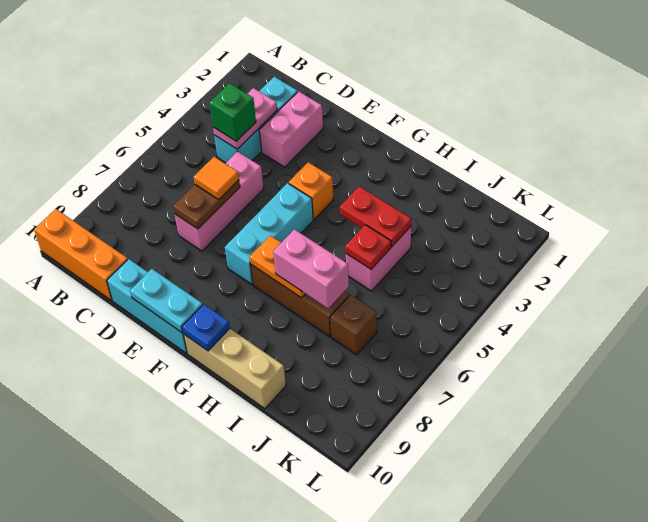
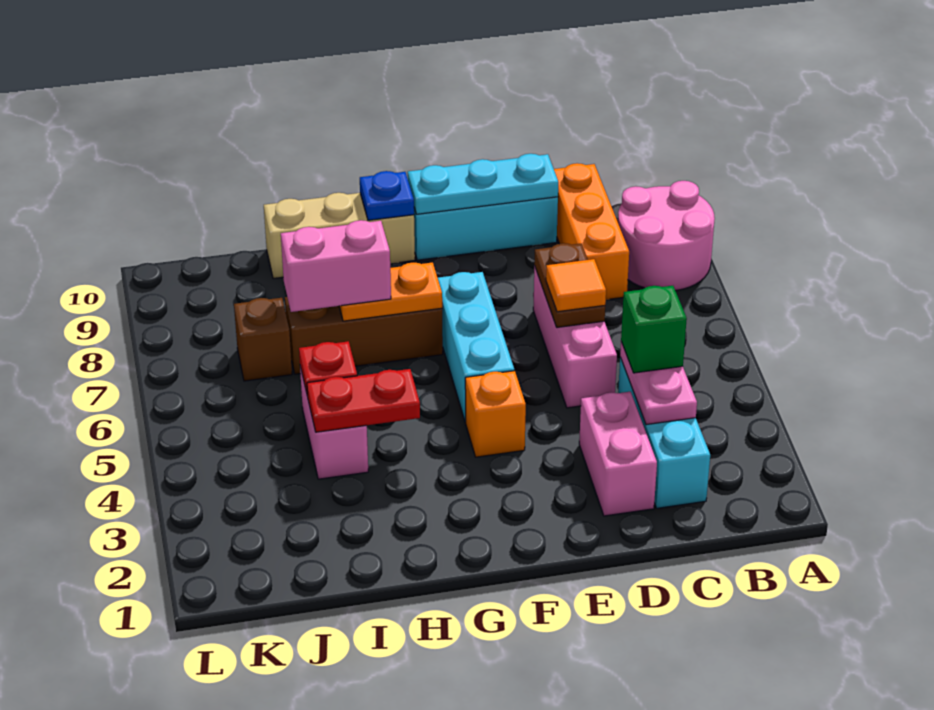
none -> pink round brick A8:B9 level 1
orange brick A10:C10 level 1 -> orange brick C8:C10 level 1
cyan plate E10:F10 level 2 -> cyan plate D10:F10 level 2

